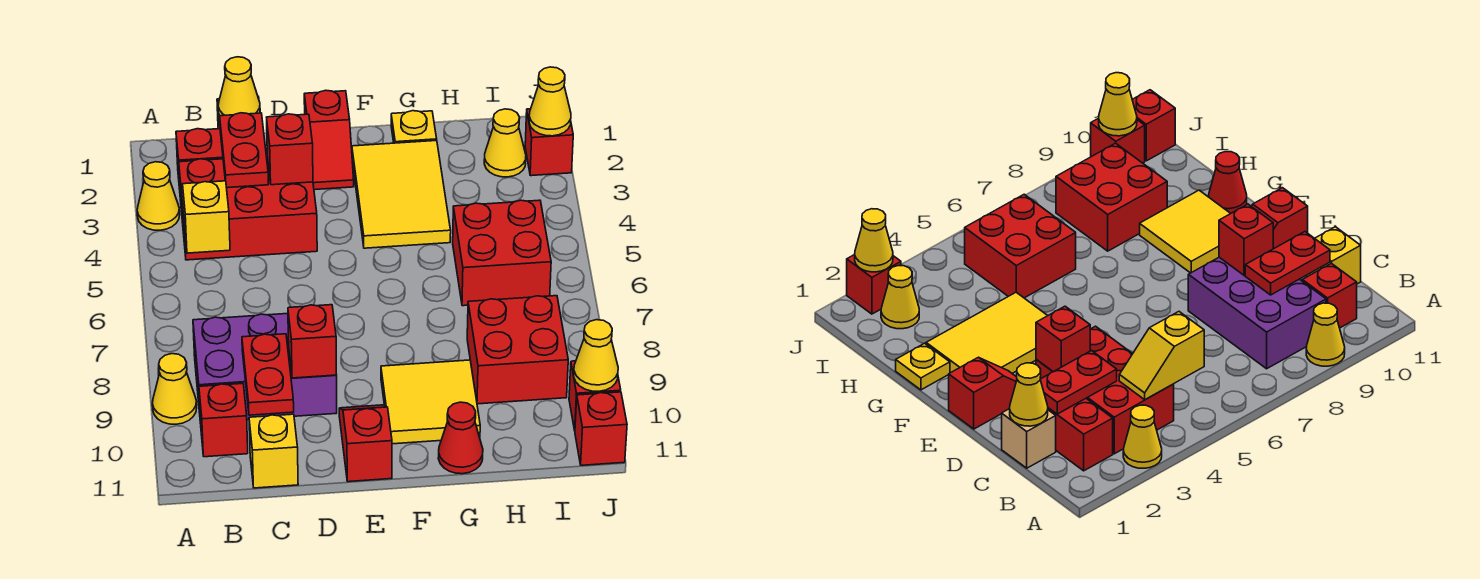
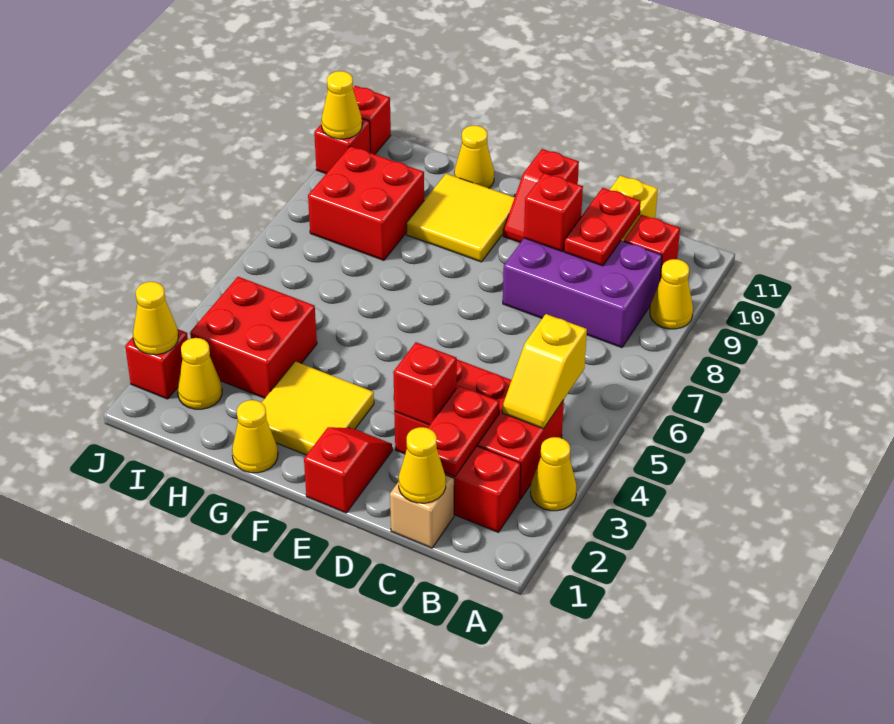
yellow tile F2:G4 level 1 -> yellow tile F2:G3 level 1
yellow plate G1 level 1 -> yellow cone G1 level 1
red cone G11 level 1 -> yellow cone G11 level 1
red brick H5:I6 level 1 -> red brick H3:I4 level 1

